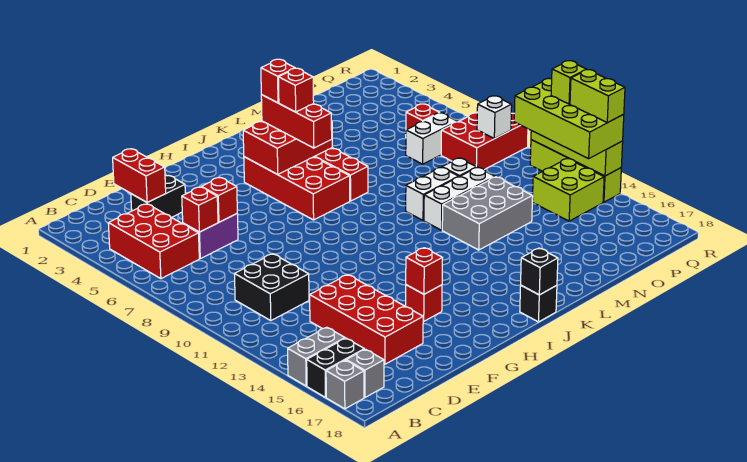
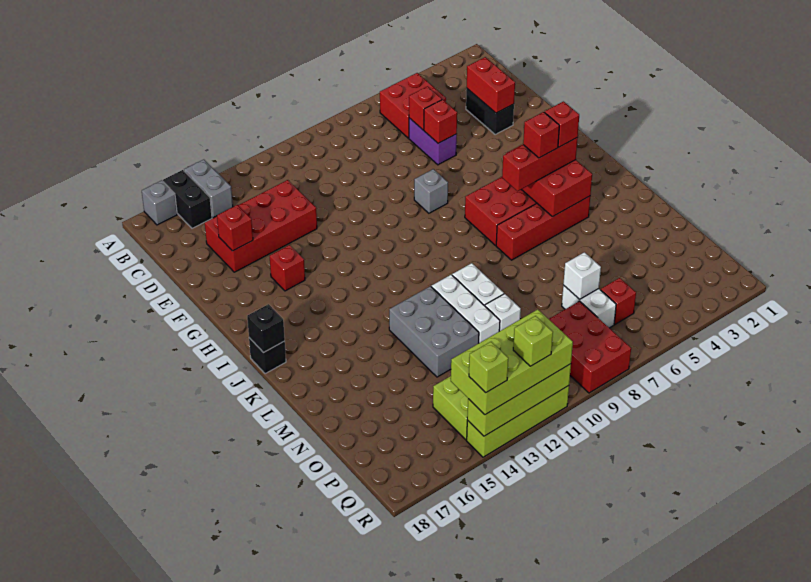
red brick B4:C6 level 1 -> red brick B5:C6 level 1
grey brick B17 level 1 -> grey brick G8 level 1
black brick C10:D11 level 1 -> none
red brick D2:D3 level 2 -> red brick D3:E3 level 2
red brick G15 level 2 -> red brick E16 level 2
white brick Q9 level 2 -> white brick O7 level 2
lime brick R13:R14 level 4 -> lime brick R14 level 4

